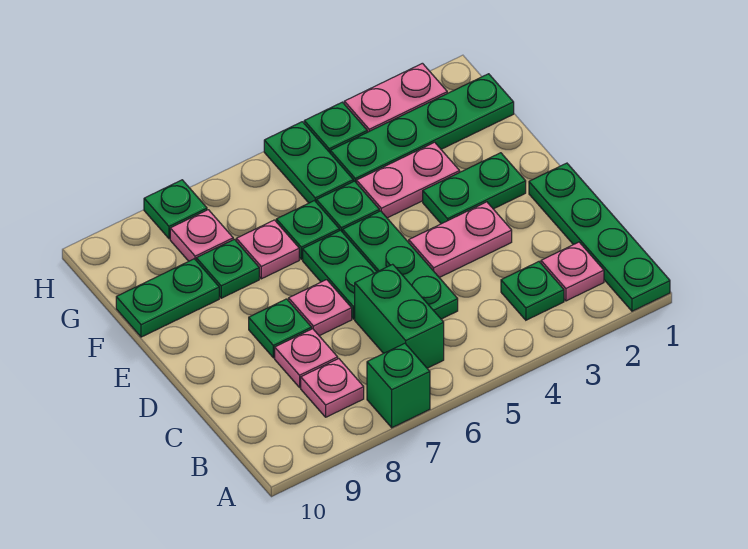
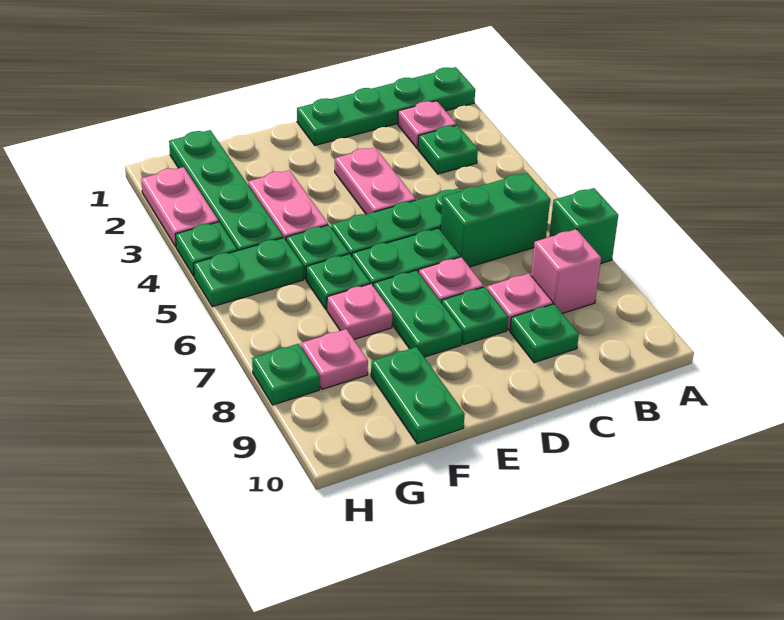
pink plate B8 level 1 -> pink brick B8 level 1
green plate E2:E3 level 1 -> green plate E7:E8 level 1
green plate F8 level 1 -> green plate C9 level 1

